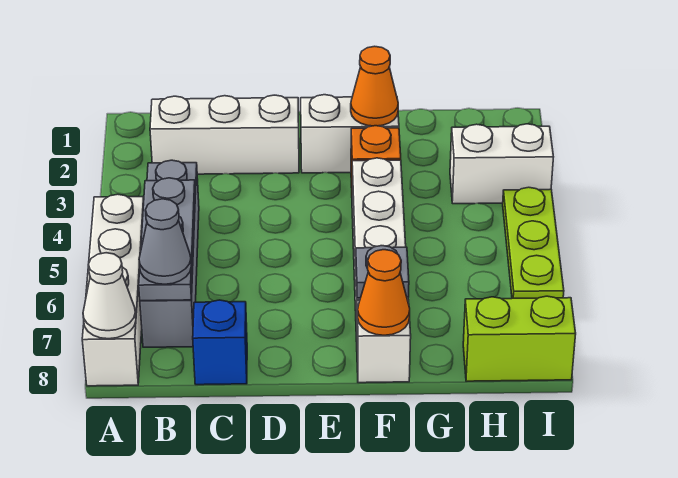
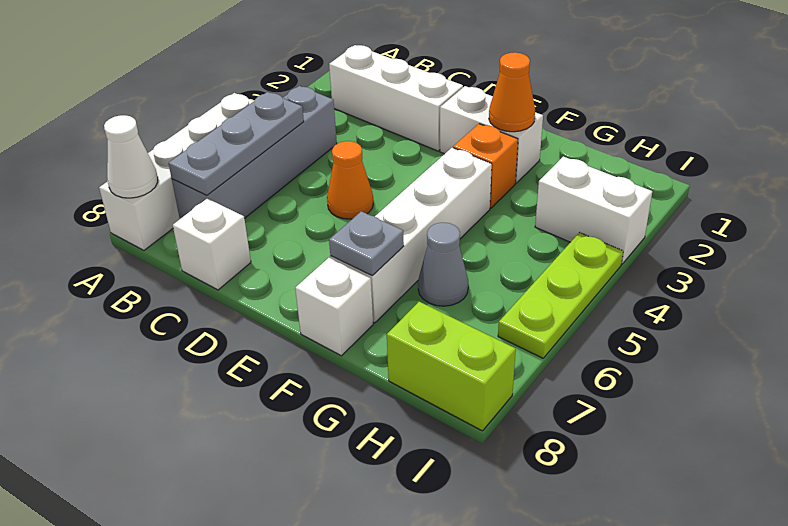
grey cone B7 level 3 -> grey cone G6 level 1
blue brick C8 level 1 -> white brick C8 level 1
orange cone F8 level 2 -> orange cone D5 level 1

